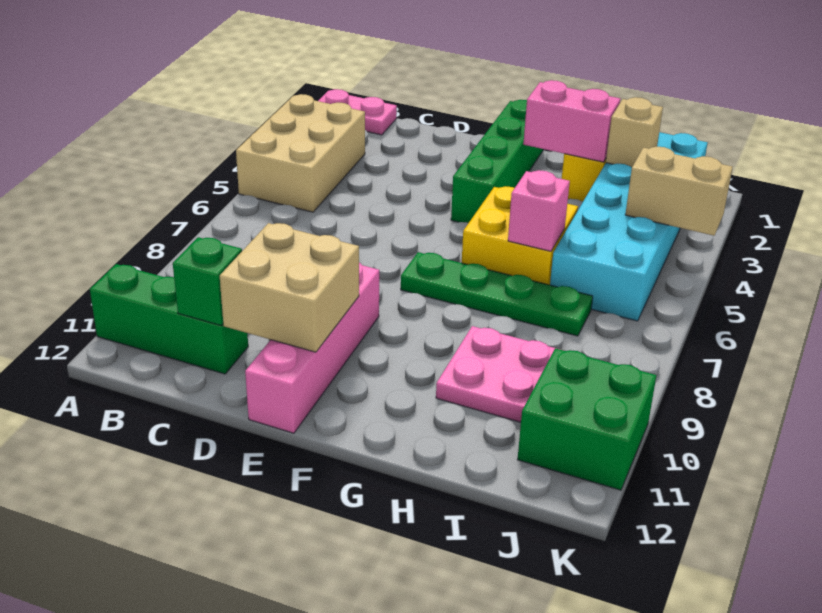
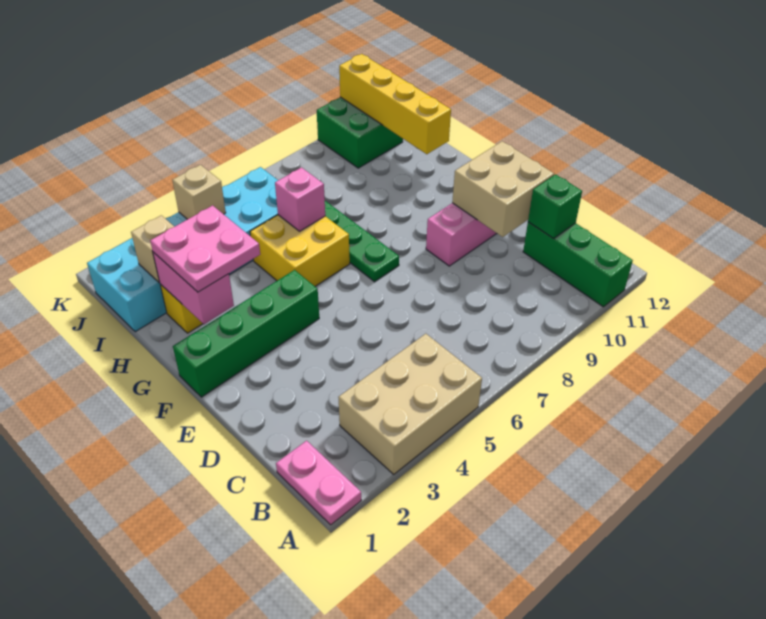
pink plate H9:I10 level 1 -> pink plate G2:H3 level 3
none -> yellow brick H11:K11 level 2
tan brick J4:K4 level 2 -> tan brick J4 level 2

